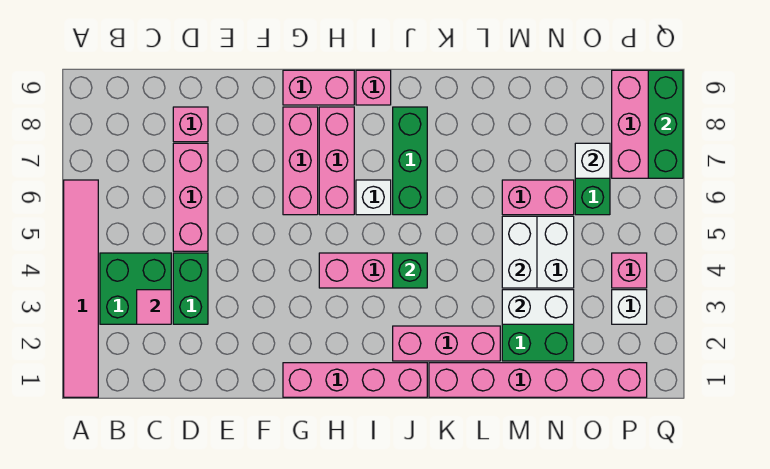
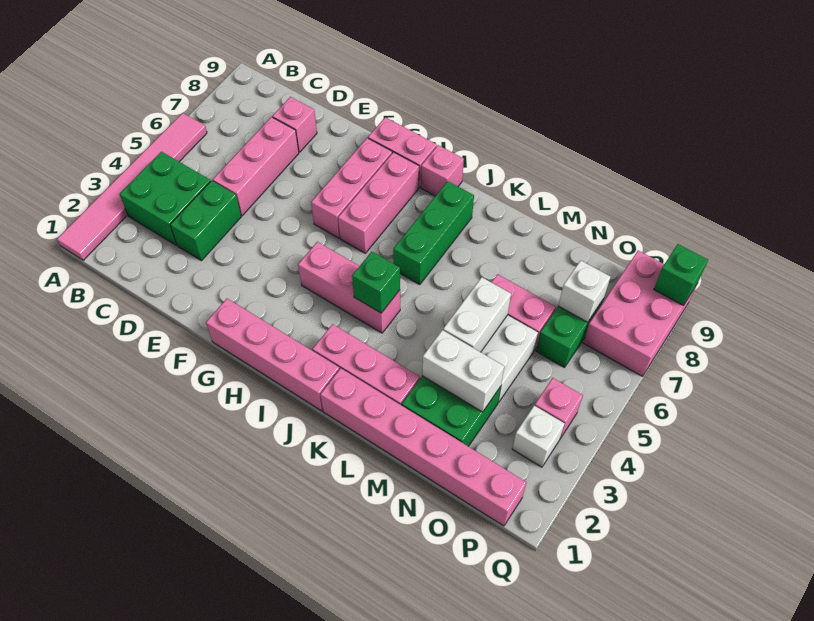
pink tile C3 level 2 -> none
white brick I6 level 1 -> none
green brick Q7:Q9 level 2 -> green brick Q9 level 2

